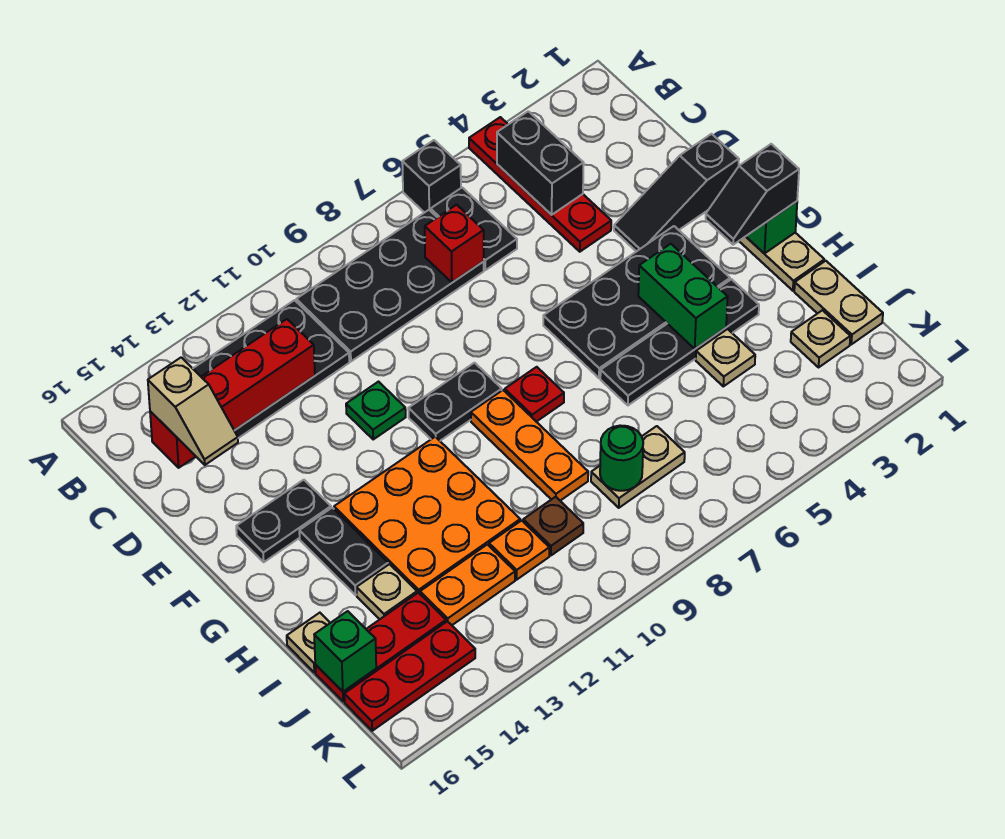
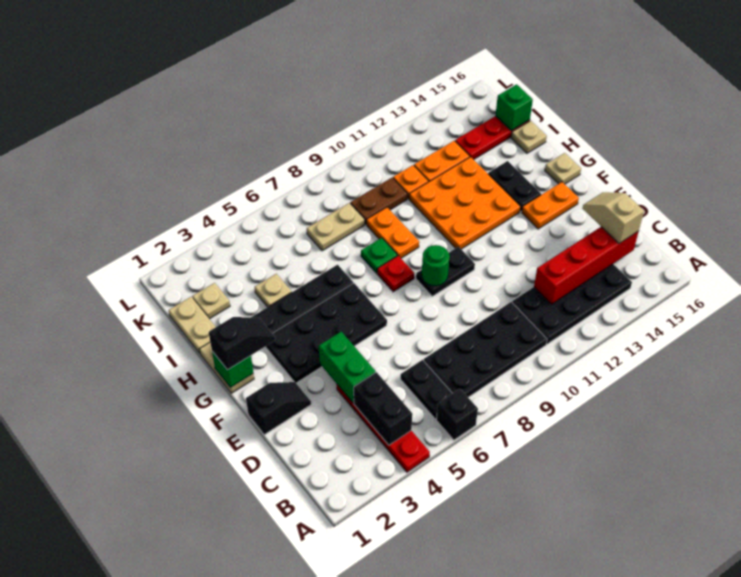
red brick C7 level 2 -> none
black slope E1:E3 level 1 top 1 -> black slope E1:E2 level 1 top 1
green plate E11 level 1 -> green plate H8 level 1
black plate F14:F15 level 1 -> orange plate F14:F15 level 1
green brick G4:H4 level 2 -> green brick D4:E4 level 2
orange plate G9:I9 level 1 -> orange plate H9:I9 level 1
tan plate I14 level 1 -> tan plate G16 level 1
green round brick J8 level 2 -> green round brick F9 level 2
brown plate J10 level 1 -> brown plate J9:J10 level 1
red plate K14:K16 level 1 -> none

